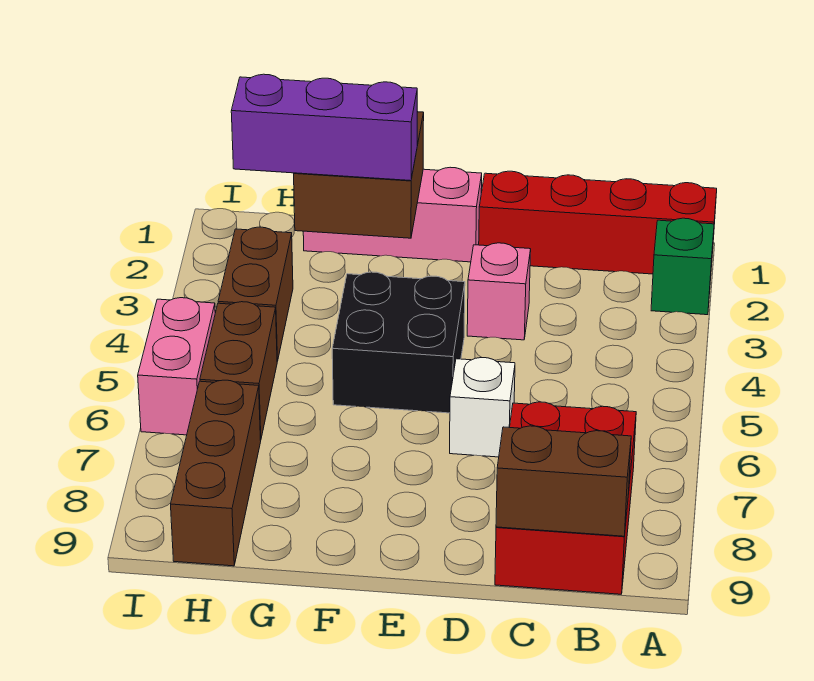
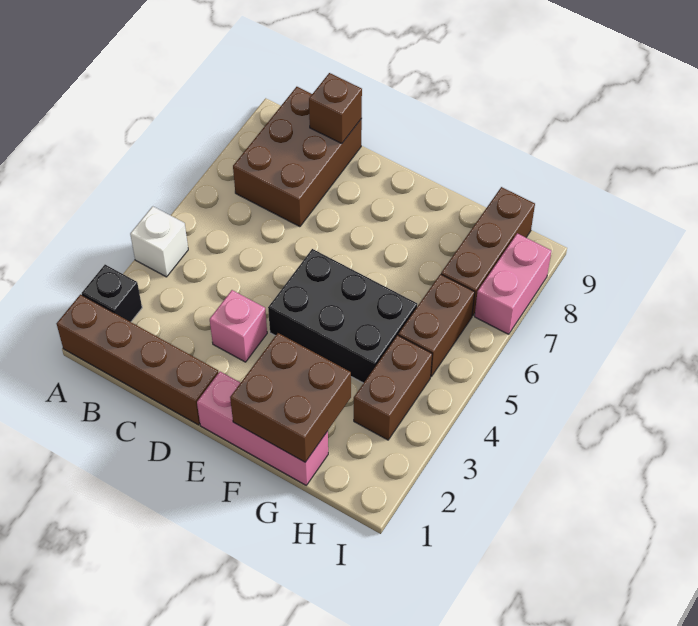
red brick A1:D1 level 1 -> brown brick A1:D1 level 1
green brick A2 level 1 -> black brick A2 level 1
red brick B7:C9 level 1 -> brown brick B7:C9 level 1
brown brick B9:C9 level 2 -> brown brick C9 level 2
white brick D6 level 1 -> white brick A4 level 1
black brick E4:F5 level 1 -> black brick E4:G5 level 1
purple brick F2:H2 level 3 -> none
pink brick I5:I6 level 1 -> pink brick I7:I8 level 1

